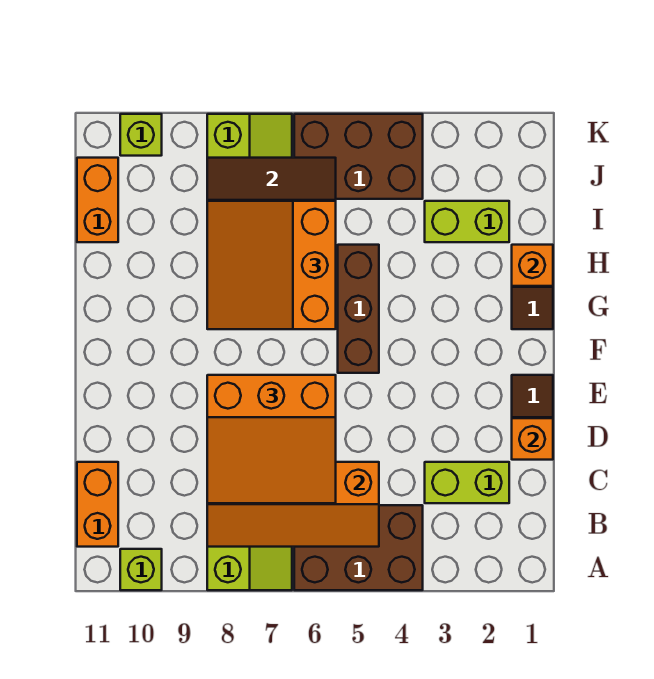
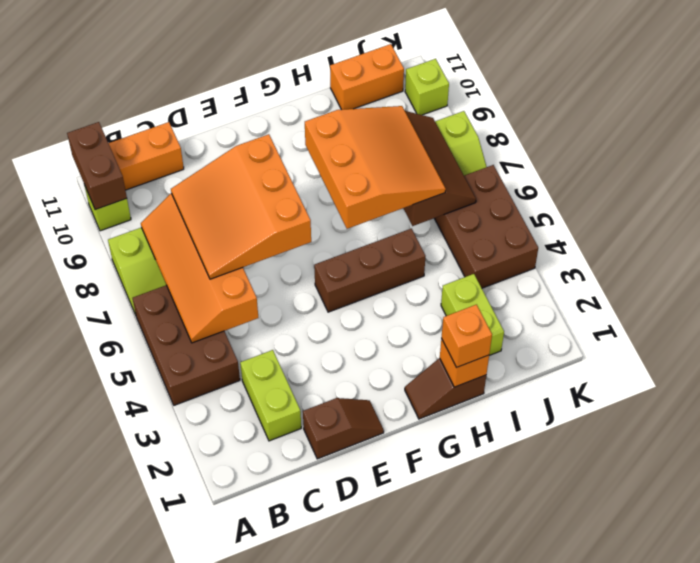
none -> brown brick A10:A11 level 2
orange brick D1 level 2 -> orange brick H1 level 3
orange slope G6:I8 level 3 top 6 -> orange slope G6:I8 level 3 top G

